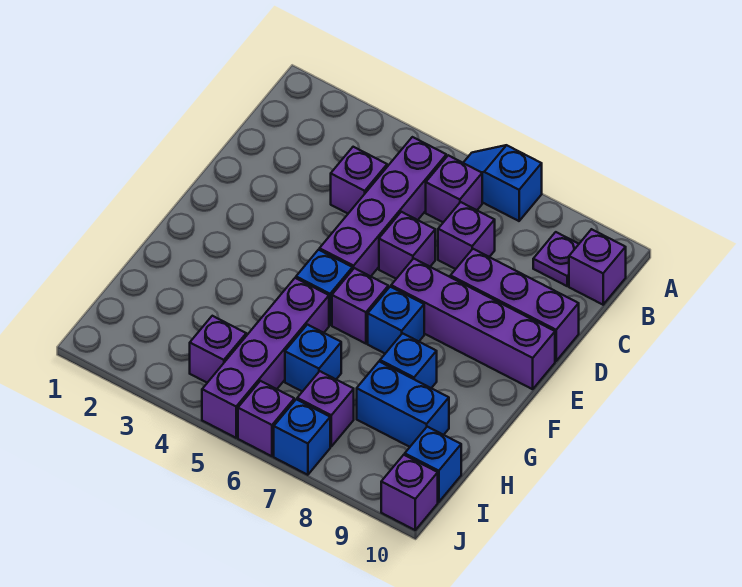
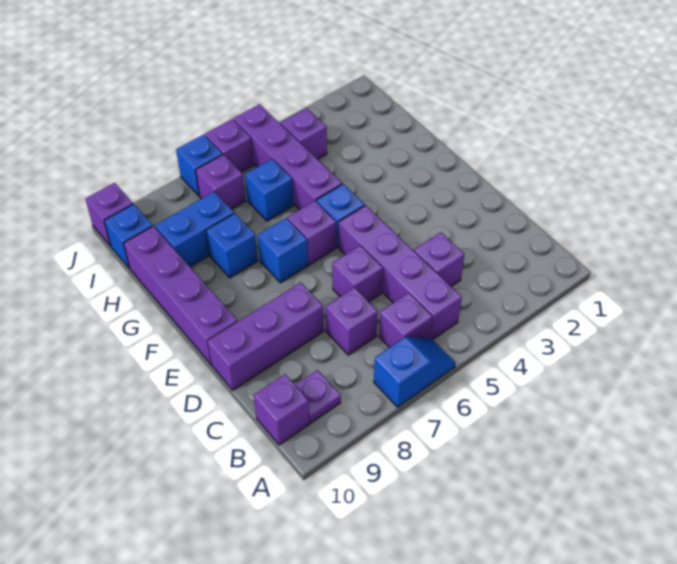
purple brick E7:E10 level 1 -> purple brick E10:H10 level 1

